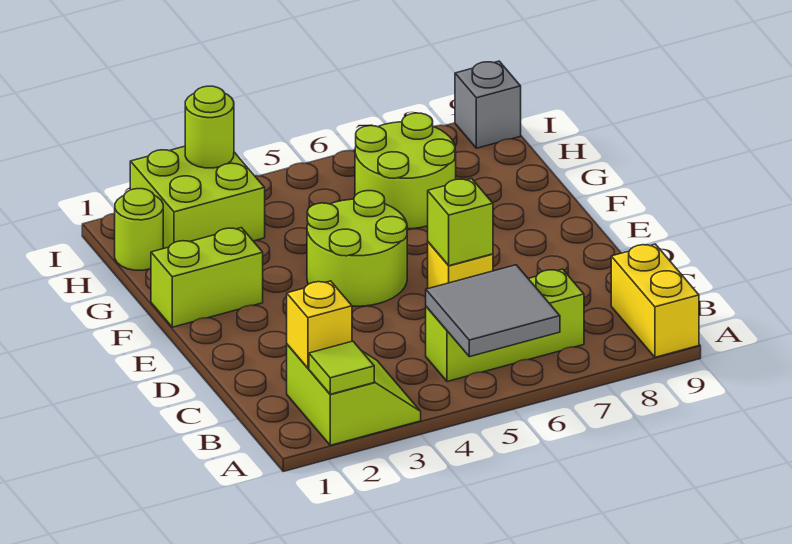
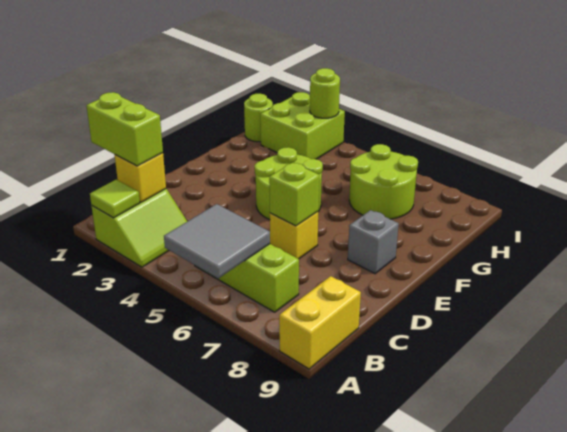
lime brick F1:F2 level 1 -> lime brick B1:B2 level 3
grey brick I9 level 1 -> grey brick E8 level 1

